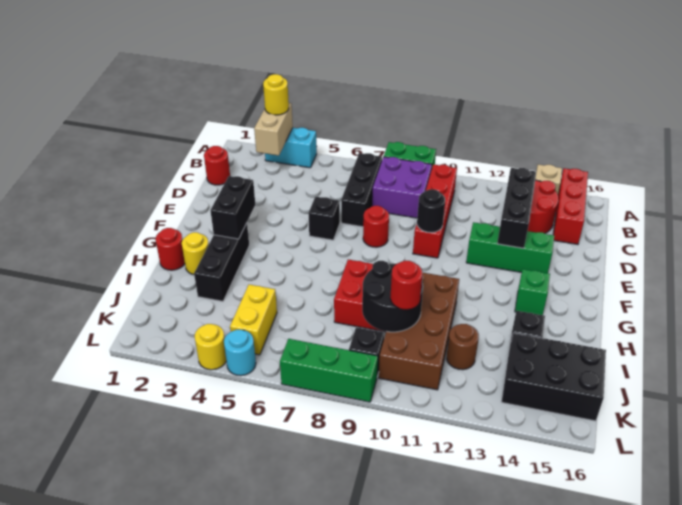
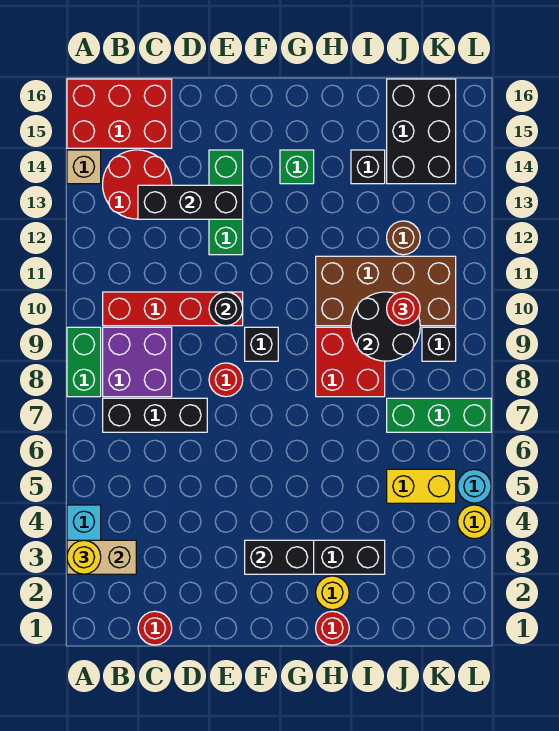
red brick A15:C15 level 1 -> red brick A15:C16 level 1
black brick E6 level 1 -> black brick F9 level 1
green brick L7:L9 level 1 -> green brick J7:L7 level 1

